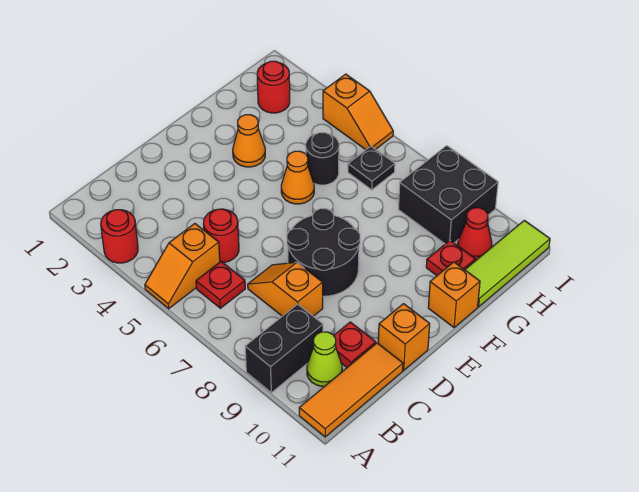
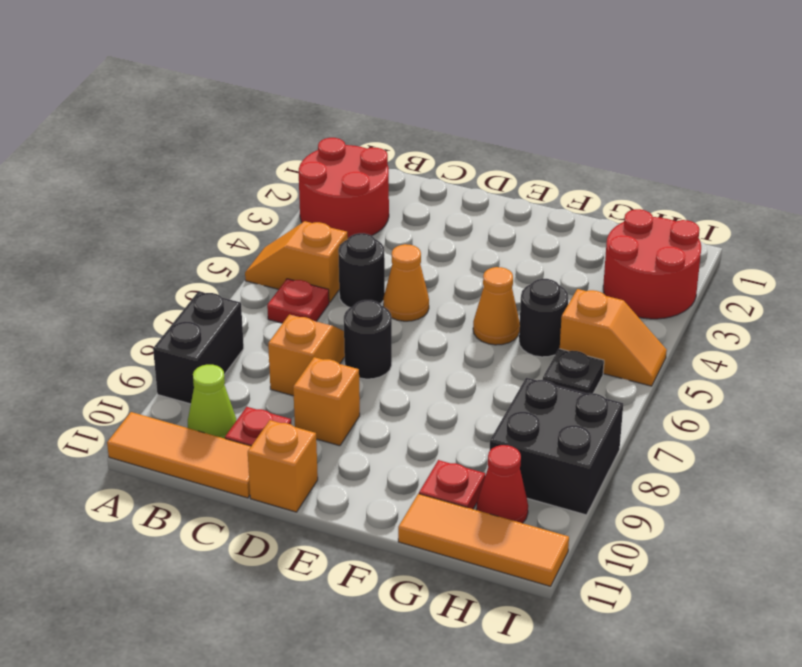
red round brick A3 level 1 -> red round brick A2:B3 level 1
black brick A9:B9 level 1 -> black brick A8:A9 level 1
red round brick C5 level 1 -> black round brick C5 level 1
black round brick D7:E8 level 1 -> black round brick D7 level 1
orange cone F3 level 1 -> orange cone D5 level 1
orange brick F11 level 1 -> orange brick D9 level 1
lime tile G11:I11 level 1 -> orange tile G11:I11 level 1
red round brick H2 level 1 -> red round brick H2:I3 level 1
orange slope I4:I5 level 1 top 4 -> orange slope H5:I5 level 1 top H

